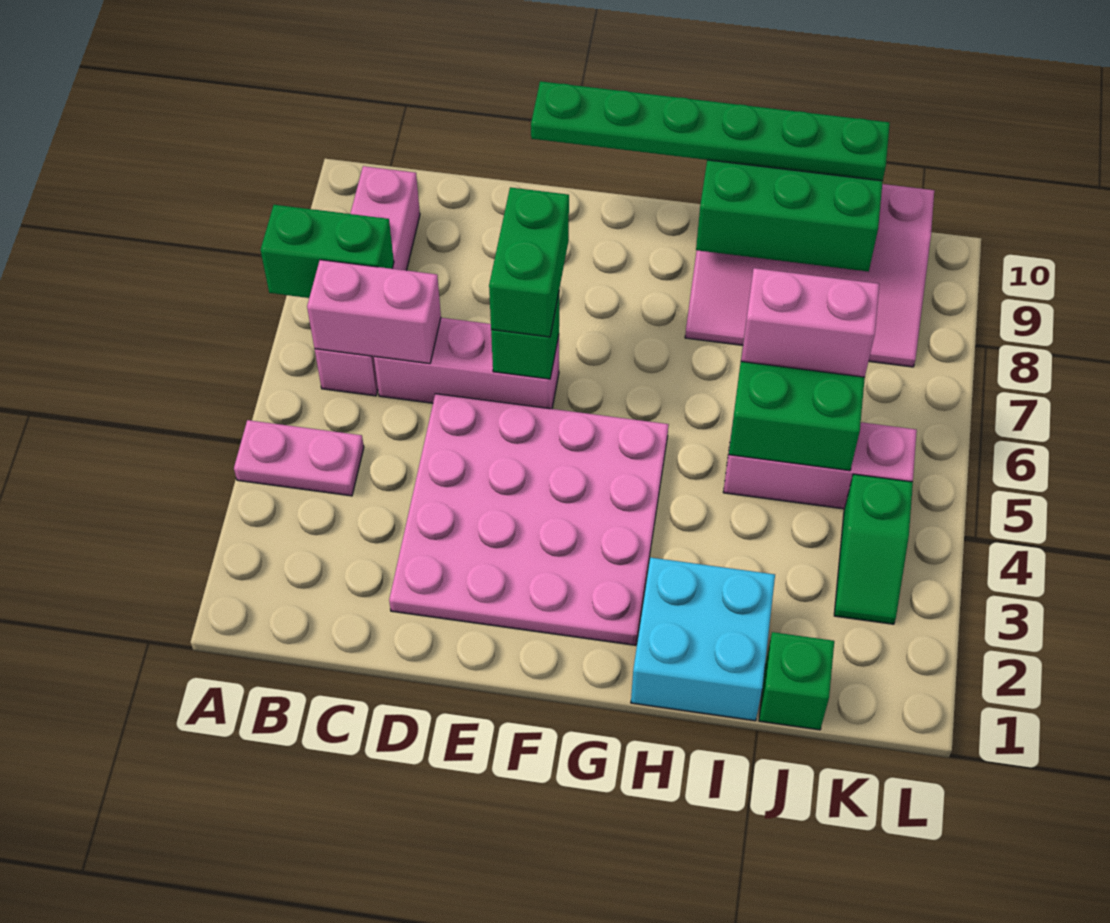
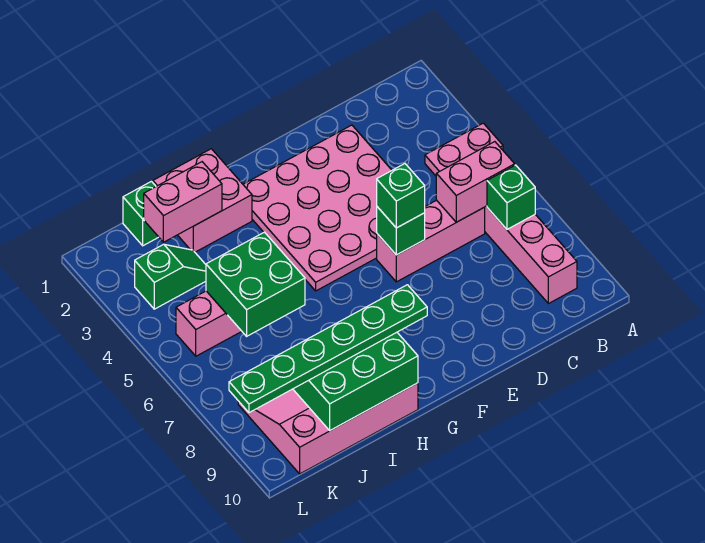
green brick A7:B7 level 2 -> green brick B7 level 2
green brick E6:E7 level 3 -> green brick E6 level 3
green plate E10:J10 level 3 -> green plate G9:L9 level 3
cyan brick H1:I2 level 1 -> pink brick H1:I2 level 1
pink brick I6:J6 level 3 -> pink brick I2:J2 level 2
green slope K3:K4 level 1 top 4 -> green slope J3:K3 level 1 top K

